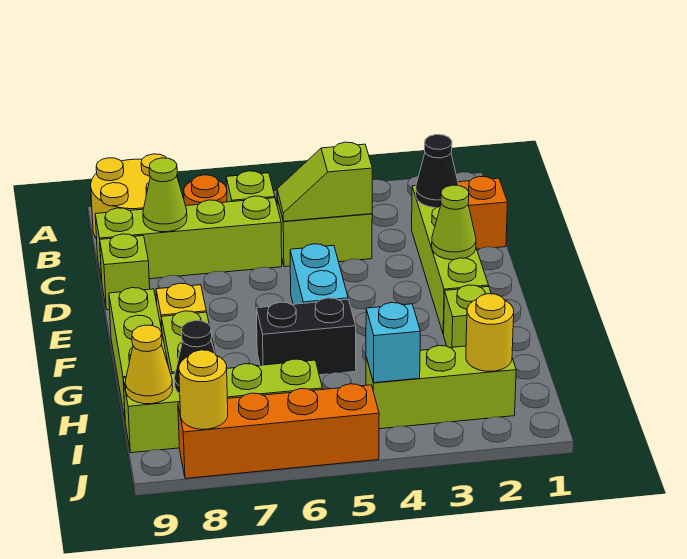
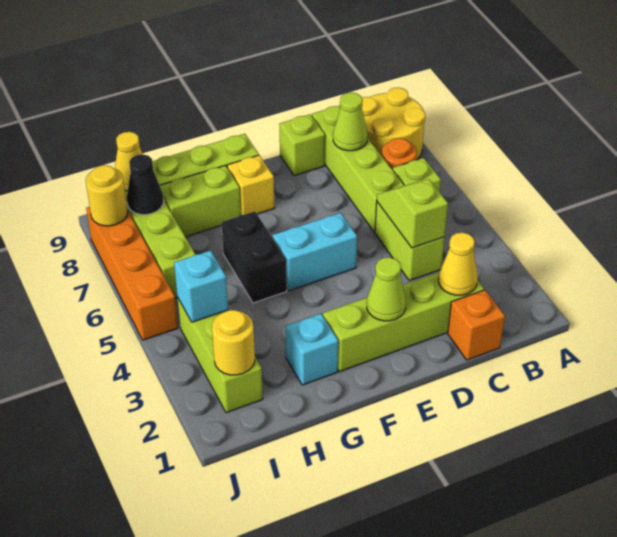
black cone C2 level 2 -> yellow cone C2 level 2
lime brick G2 level 1 -> cyan brick G2 level 1

